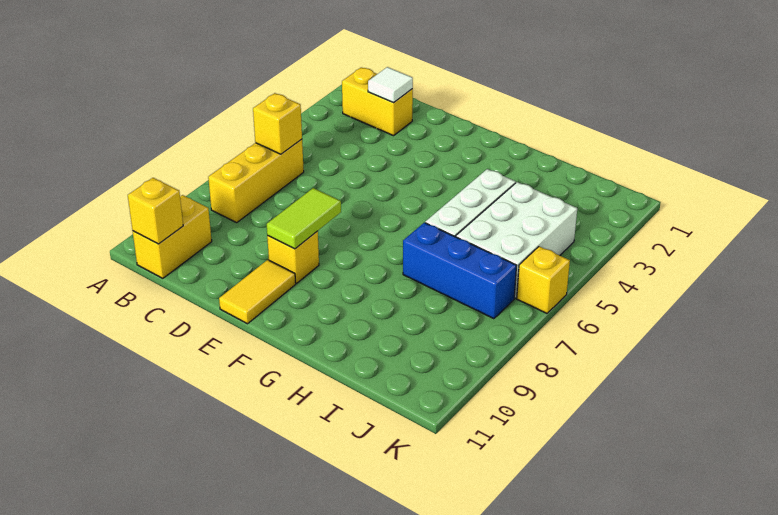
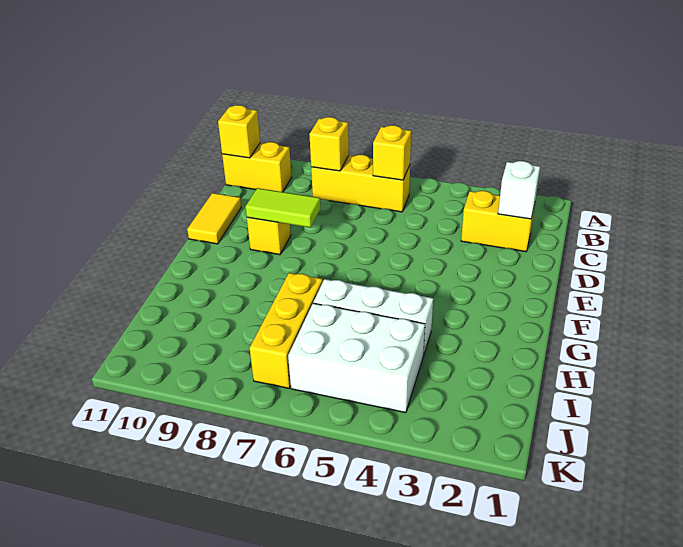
yellow brick B2:C2 level 1 -> yellow brick C2:C3 level 1
white tile C2 level 2 -> white brick C2 level 2
yellow tile E10:E11 level 1 -> yellow tile D11:E11 level 1
blue brick H7:J7 level 1 -> yellow brick H7:J7 level 1
yellow brick K6 level 1 -> yellow brick B8 level 2

